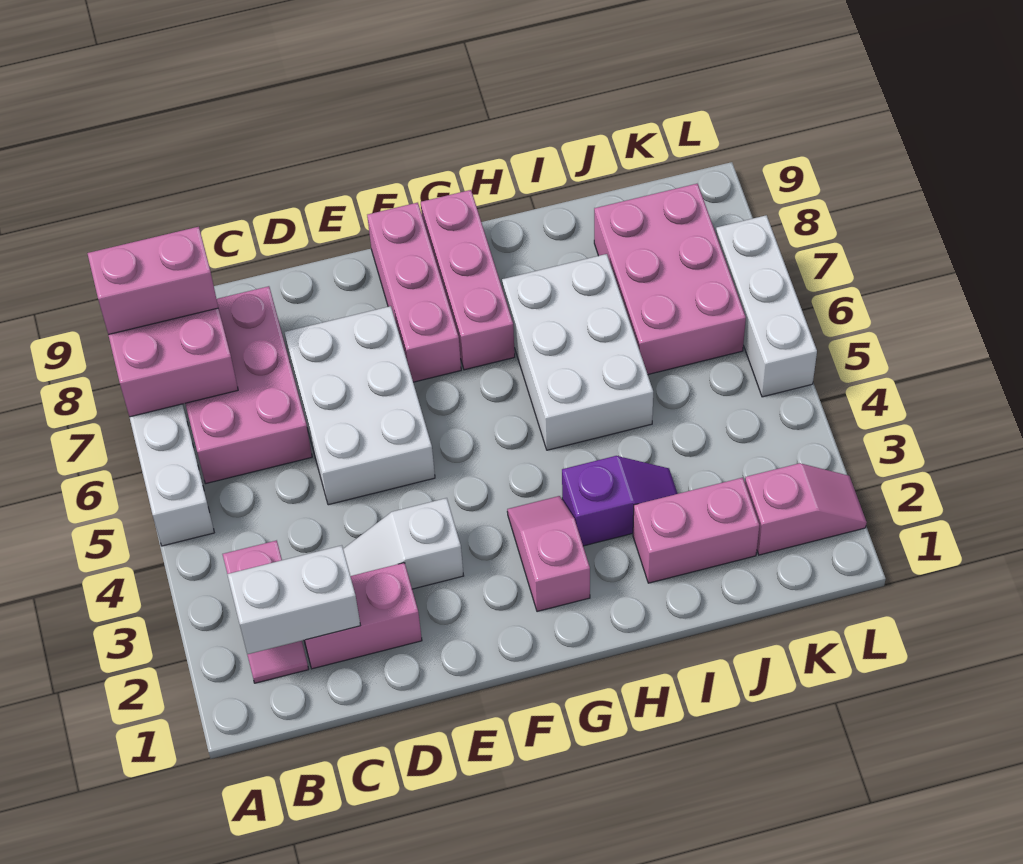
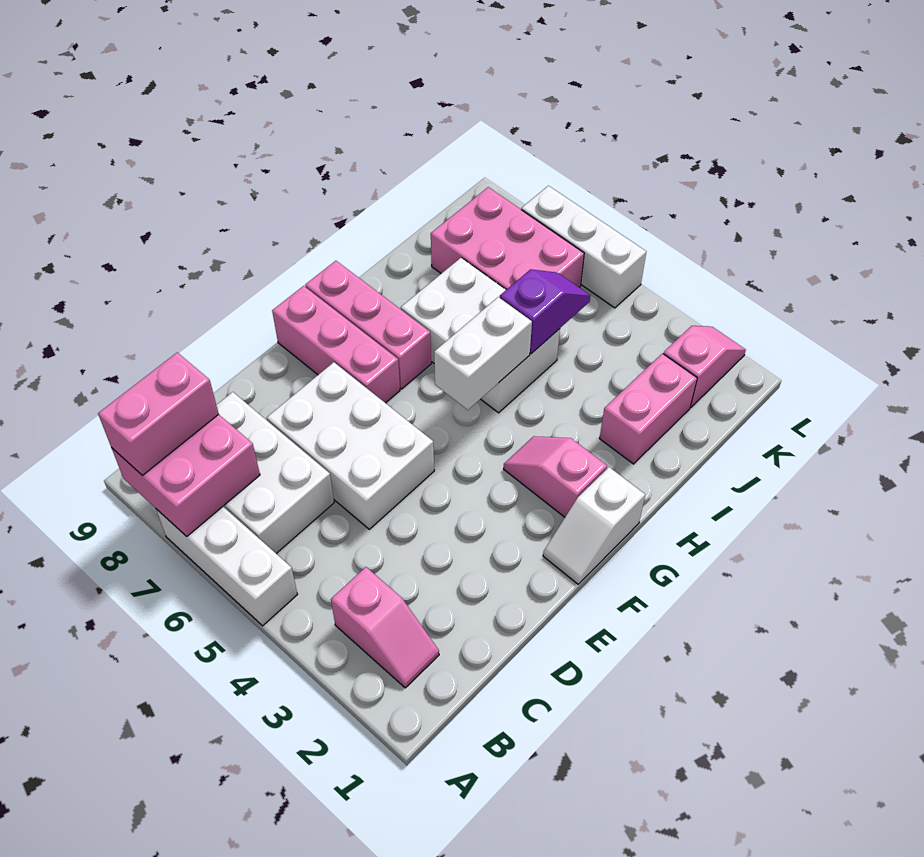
white brick B2:C2 level 2 -> white brick G5:H5 level 2
pink brick B6:C8 level 1 -> white brick B6:C8 level 1
pink brick C2:D2 level 1 -> none
white slope D3:E3 level 1 top E -> white slope F1:G1 level 1 top G
purple slope H3:I3 level 1 top H -> purple slope I5:J5 level 2 top I

